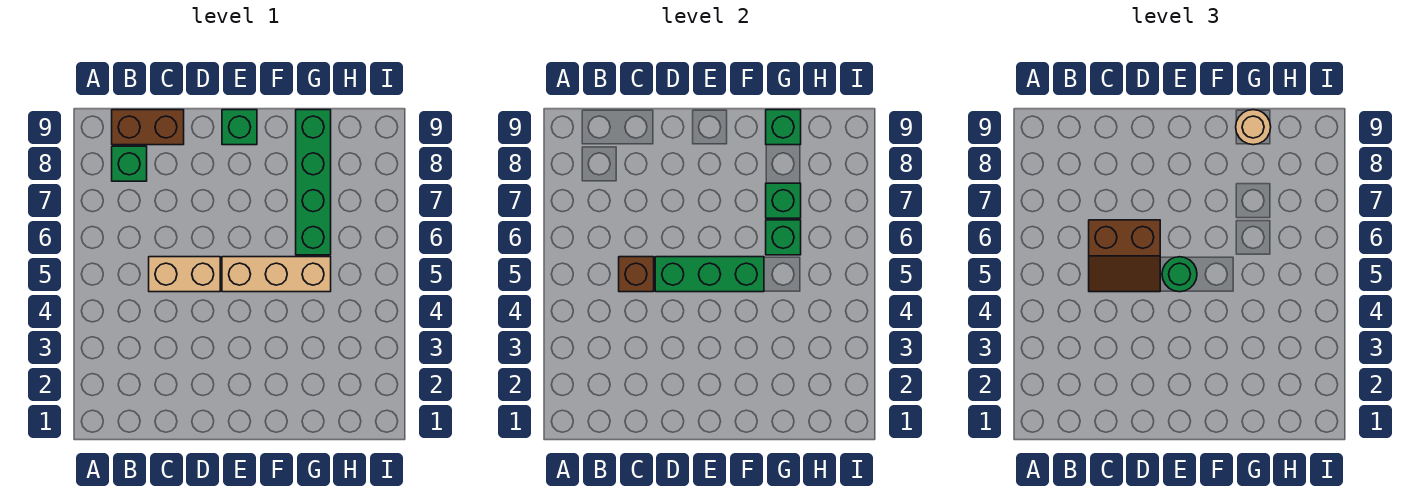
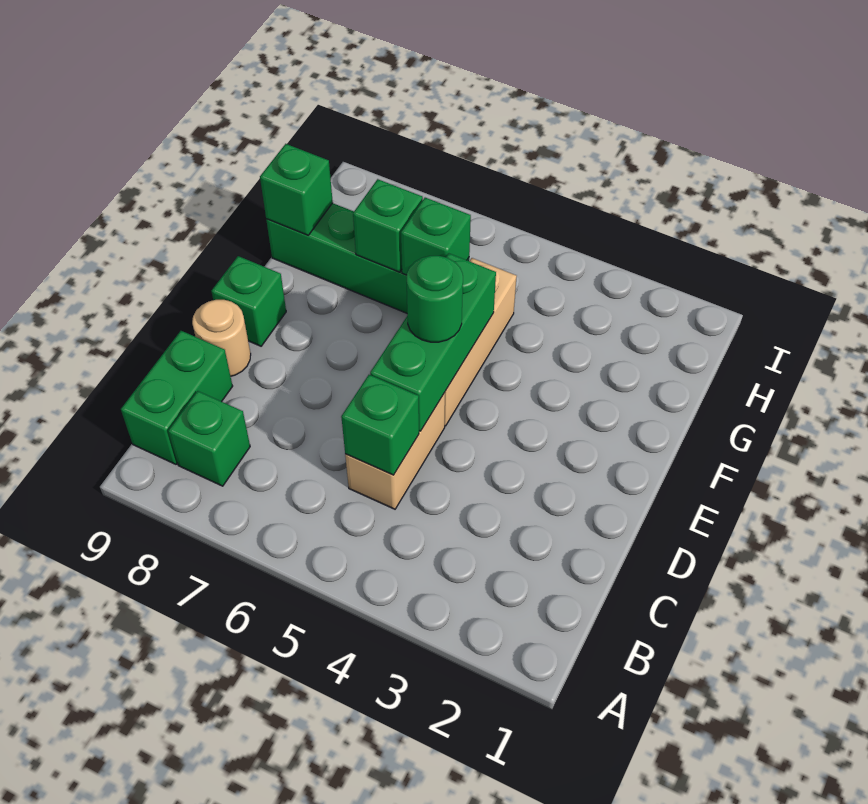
brown brick B9:C9 level 1 -> green brick B9:C9 level 1
brown brick C5 level 2 -> green brick C5 level 2
brown slope C5:D6 level 3 top 6 -> none
tan round brick G9 level 3 -> tan round brick D9 level 1

